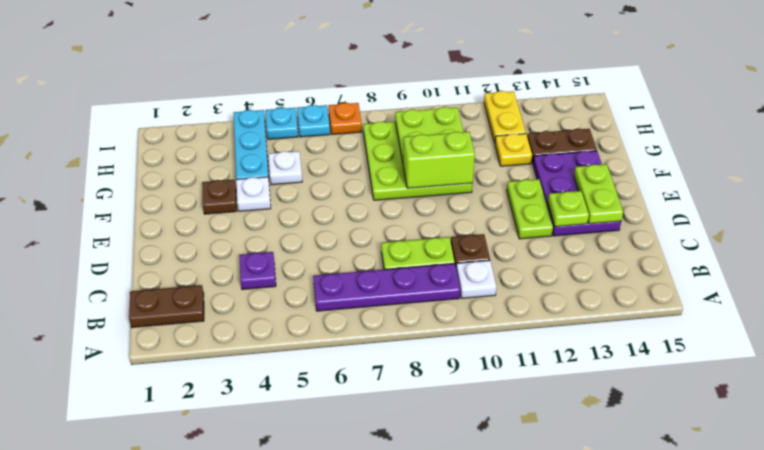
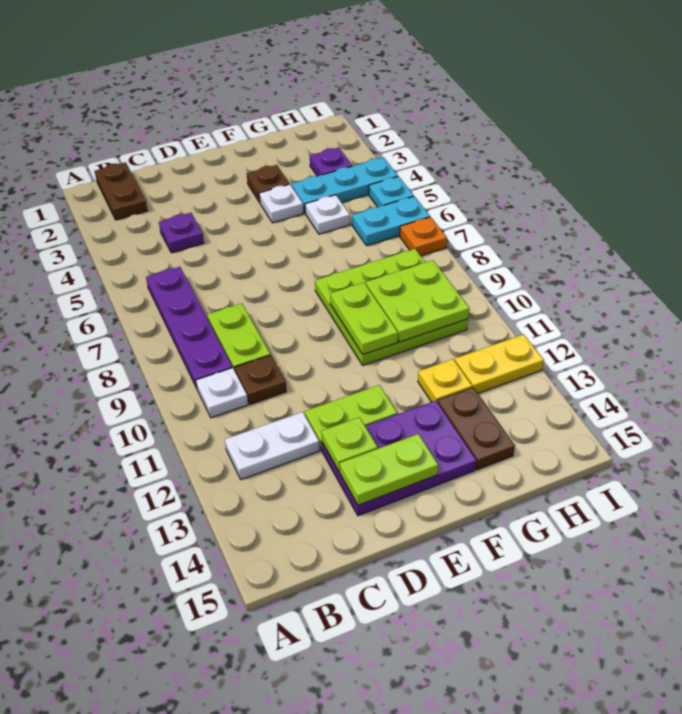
none -> white plate B12:C12 level 1
lime brick F9:F10 level 2 -> lime plate F9:F10 level 2
none -> purple plate H3 level 1
cyan plate I6 level 1 -> cyan plate H6:I6 level 1

